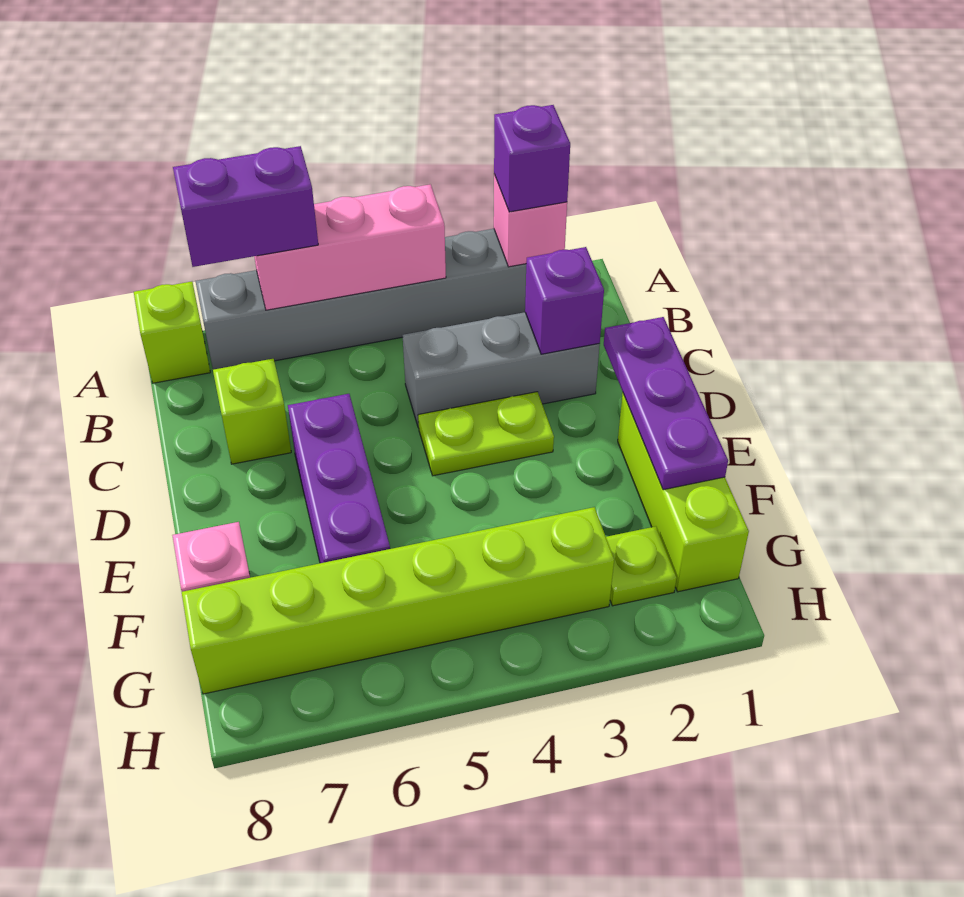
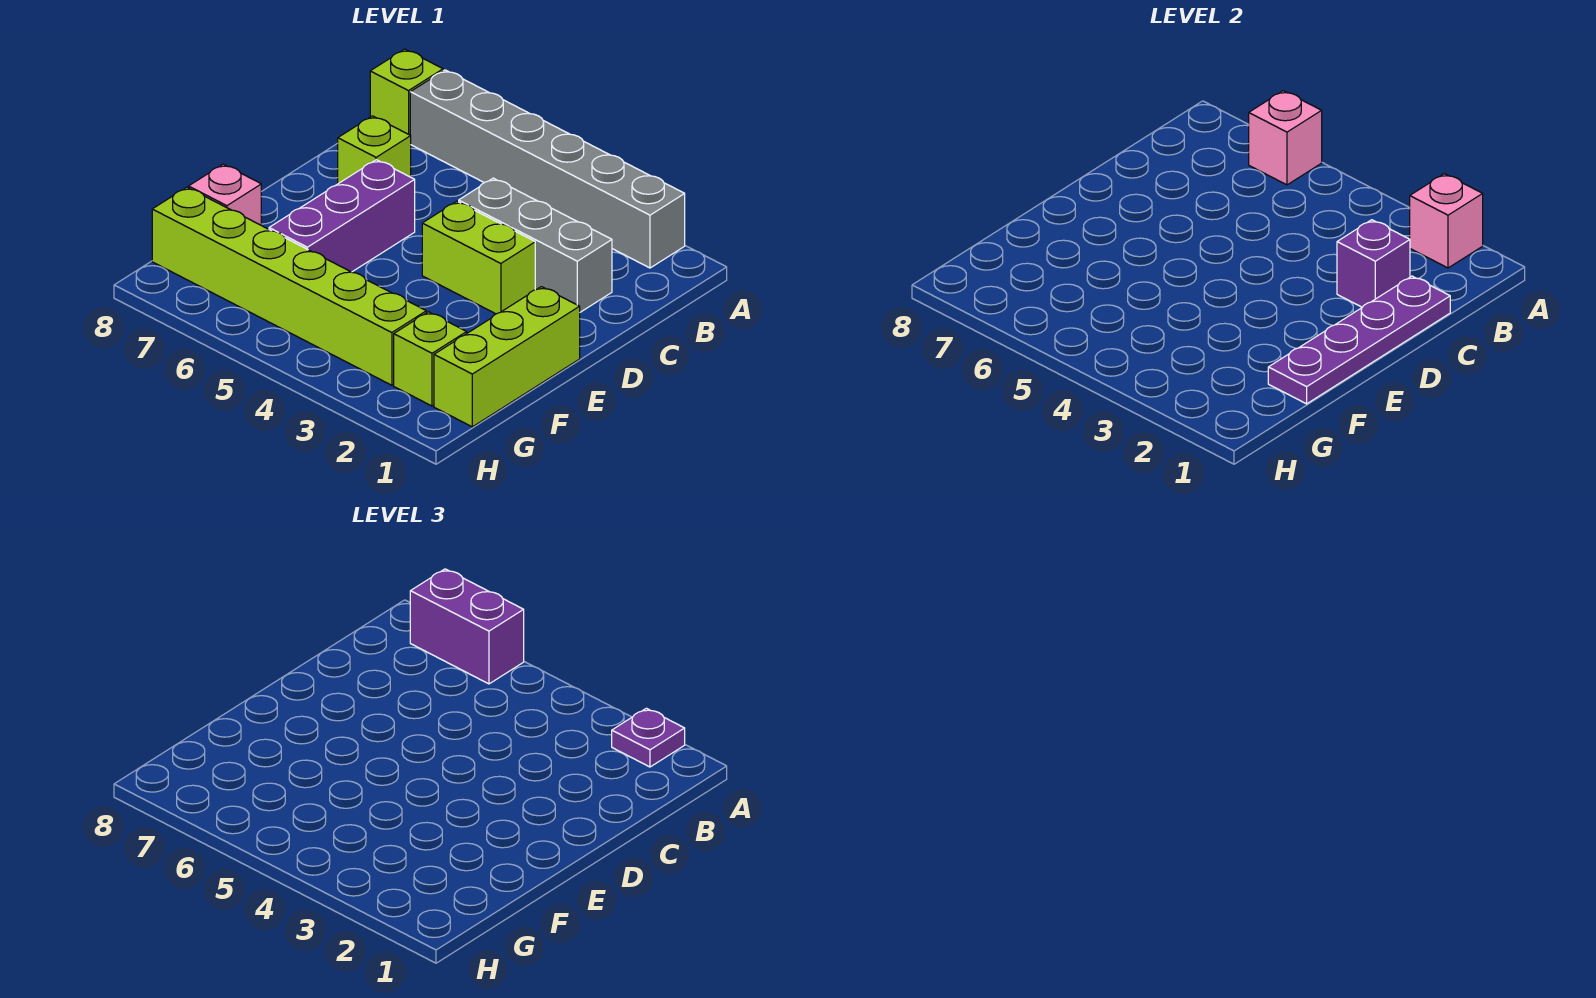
purple brick A2 level 3 -> purple plate A2 level 3
pink brick A4:A6 level 2 -> pink brick A6 level 2
purple plate D1:F1 level 2 -> purple plate C1:F1 level 2
lime plate D3:D4 level 1 -> lime brick D3:D4 level 1
lime plate G2 level 1 -> lime brick G2 level 1

